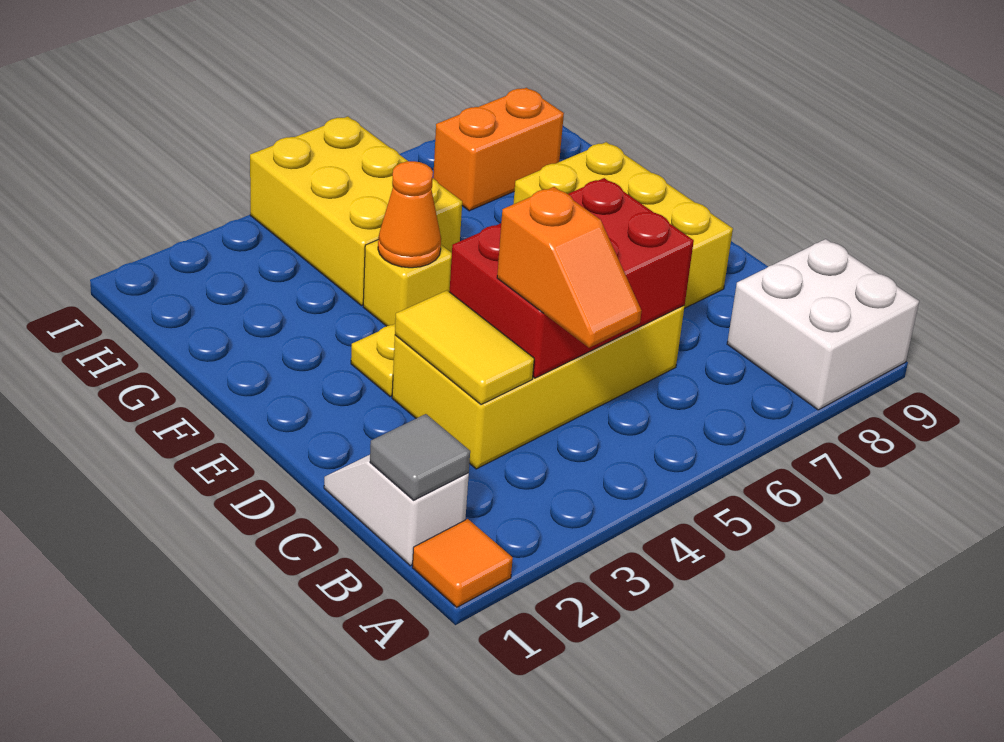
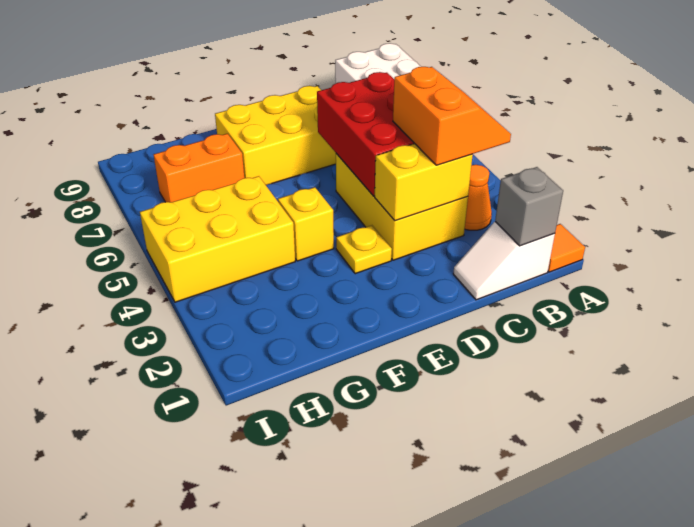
grey tile B1 level 2 -> grey brick B1 level 2
orange slope B4:C4 level 3 top C -> orange slope B3:C4 level 3 top C
yellow brick C3:D6 level 1 -> yellow brick C3:D5 level 1
yellow tile C3:D3 level 2 -> yellow brick C3:D3 level 2
orange cone F4 level 2 -> orange cone B3 level 1
orange brick H7:H8 level 1 -> orange brick G7:H7 level 1

